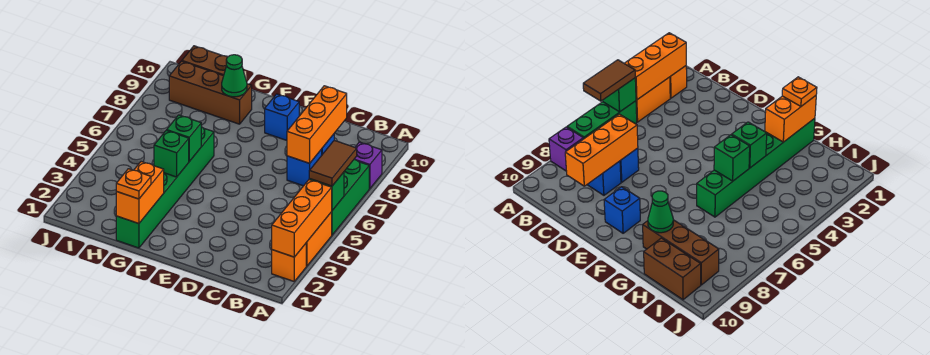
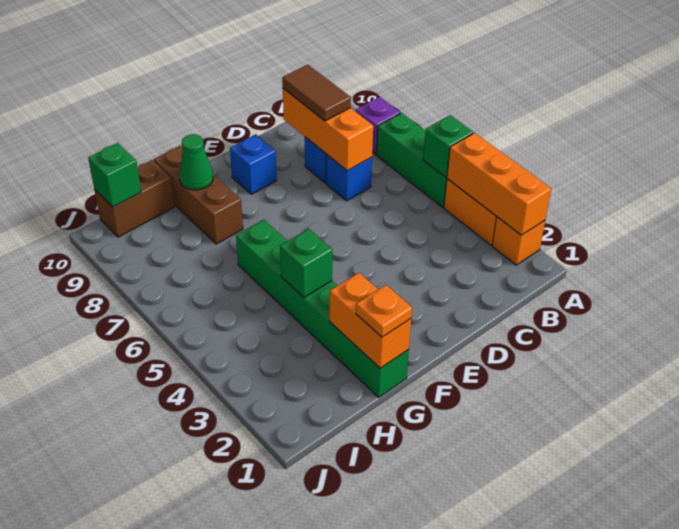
brown tile A5:A6 level 3 -> brown tile C8:C9 level 3
green brick G5 level 2 -> green brick I10 level 2
brown brick G9:I9 level 1 -> brown brick G8:G10 level 1

